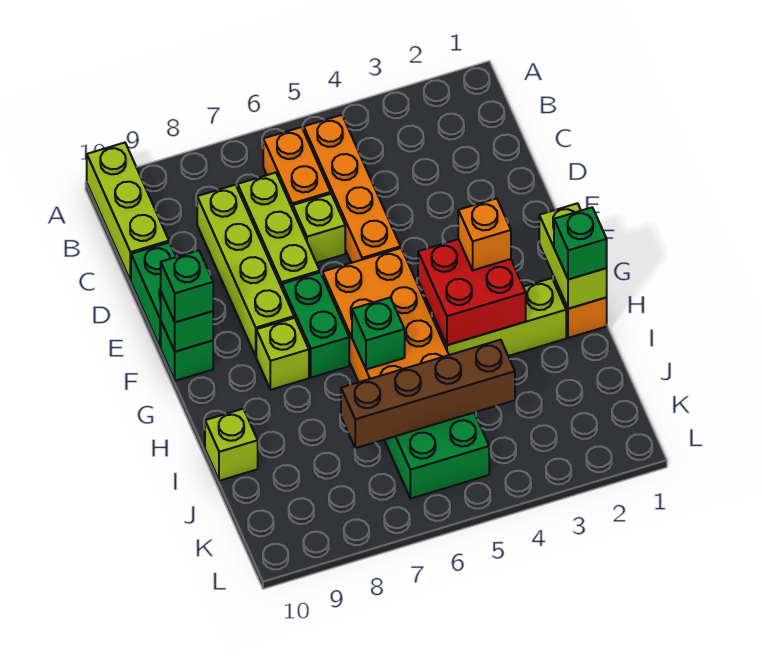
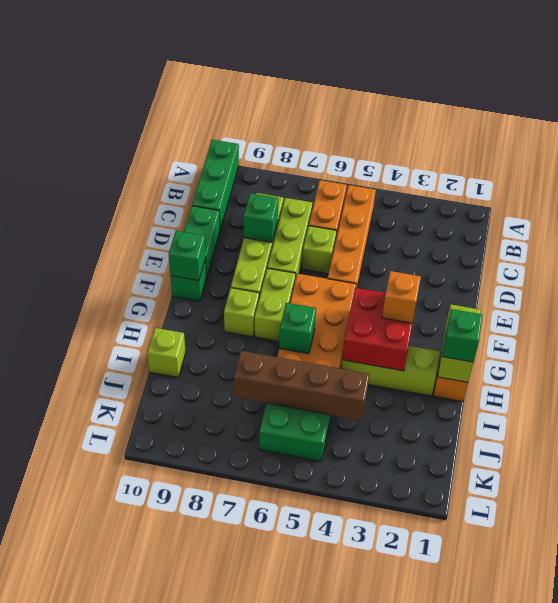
lime brick A10:C10 level 1 -> green brick A10:C10 level 1
green brick F7:G7 level 1 -> lime brick F7:G7 level 1
green brick F10 level 3 -> green brick D8 level 2

